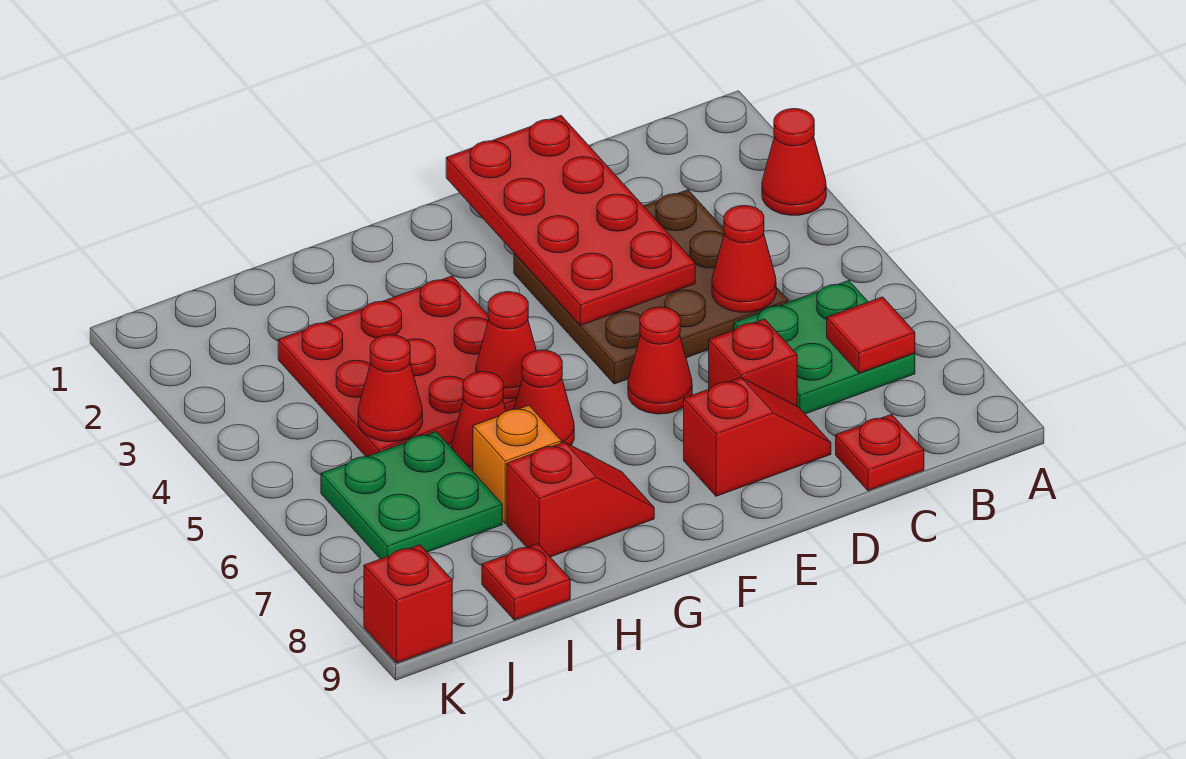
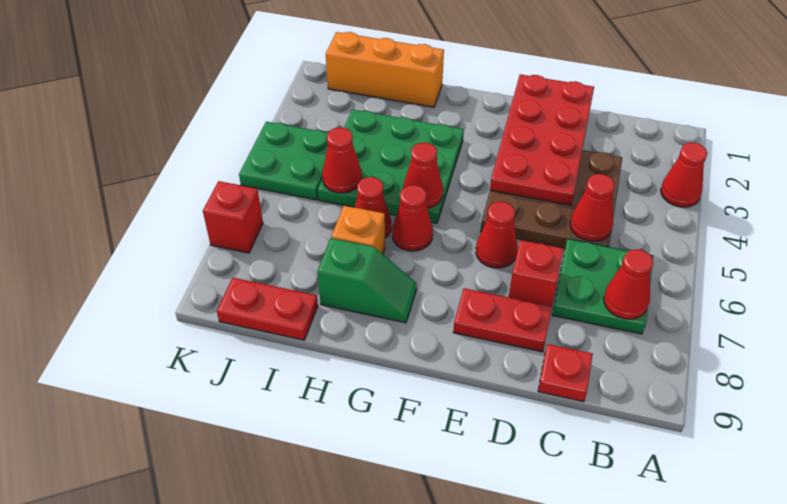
red tile B7 level 2 -> red cone B7 level 2
red slope D8:E8 level 1 top E -> red plate D8:E8 level 1
red plate G3:I5 level 1 -> green plate G3:I5 level 1
red slope G8:H8 level 1 top H -> green slope G8:H8 level 1 top H
none -> orange brick H1:J1 level 1
green plate I6:J7 level 1 -> green plate J4:K5 level 1
red plate I9 level 1 -> red plate I9:J9 level 1
red brick K9 level 1 -> red brick K7 level 1

